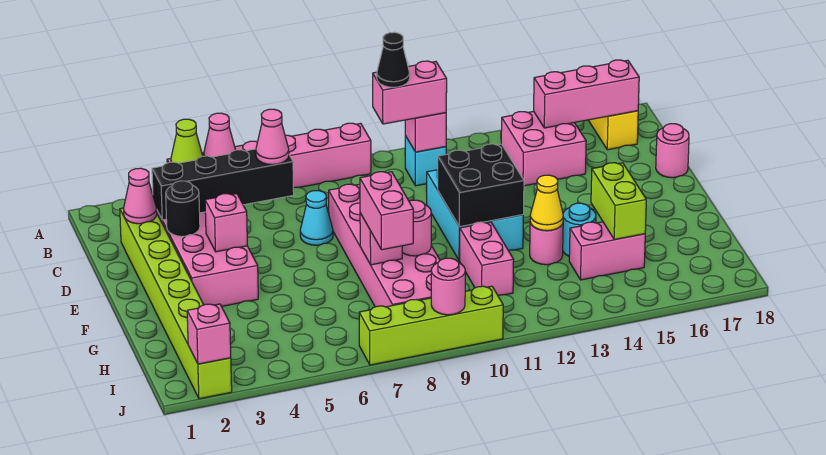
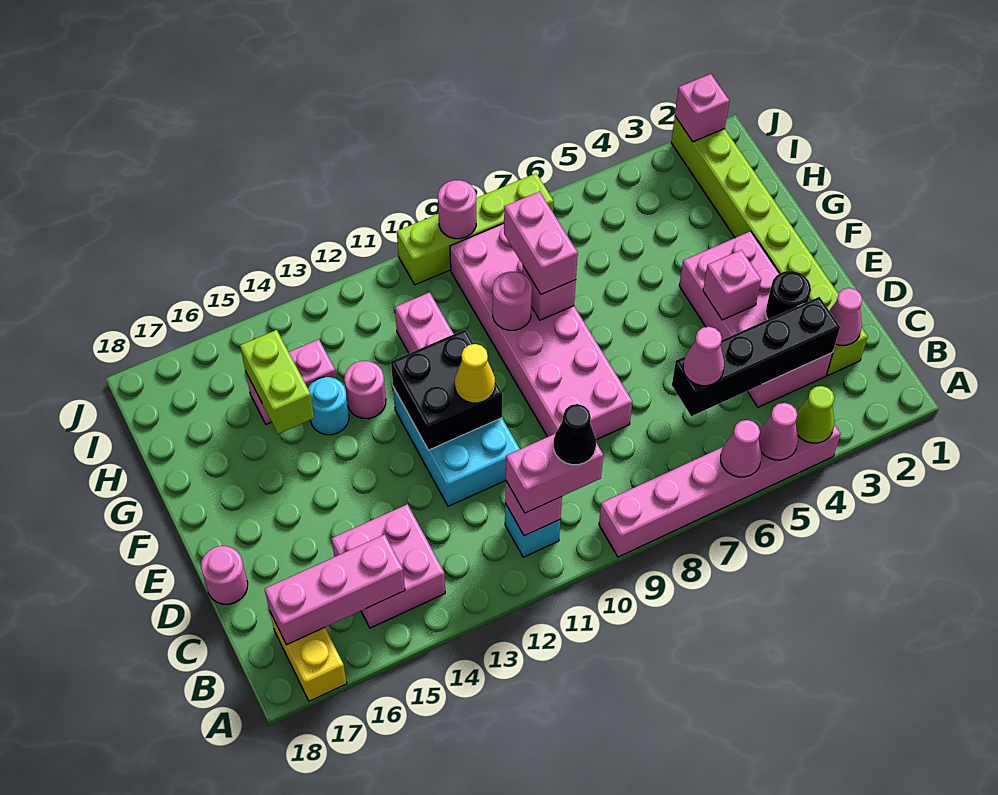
none -> pink cone A6 level 2
cyan cone D7 level 1 -> none
yellow cone G13 level 2 -> yellow cone E11 level 3

